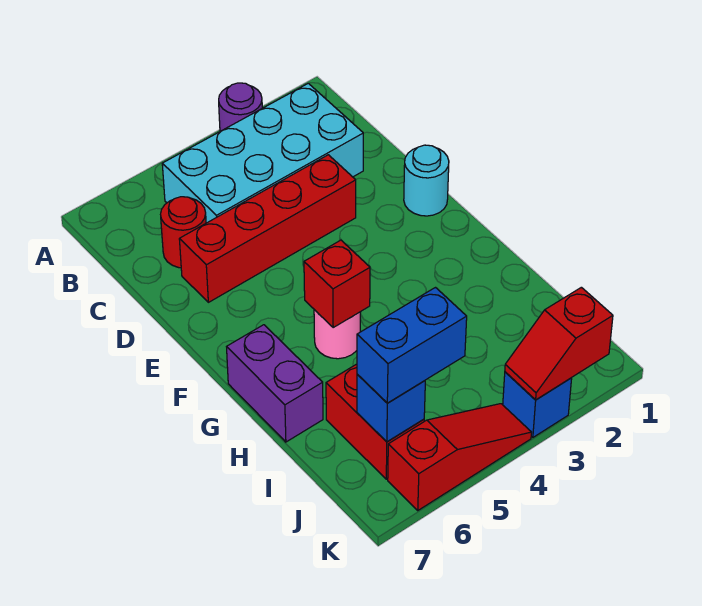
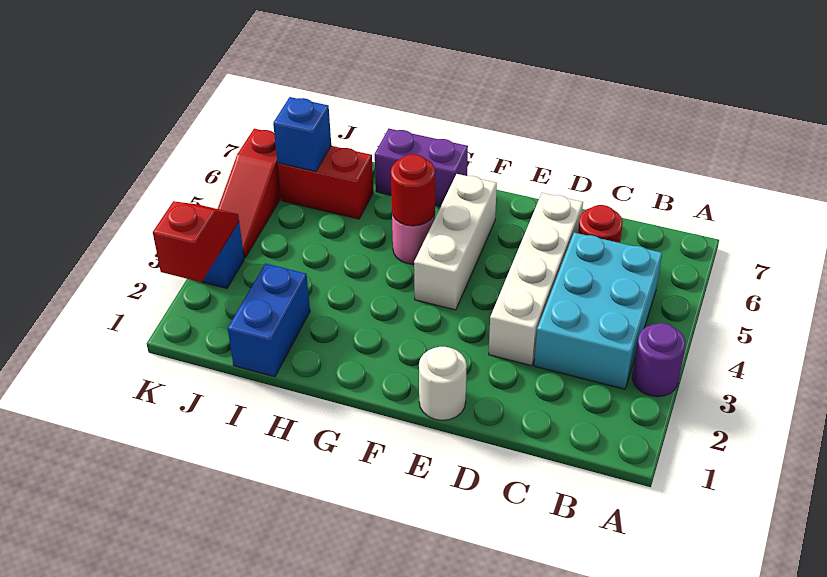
cyan brick B2:C5 level 1 -> cyan brick B3:C5 level 1
red brick D3:D6 level 1 -> white brick D3:D6 level 1
cyan round brick E1 level 1 -> white round brick E1 level 1
none -> white brick F4:F6 level 1
red brick G5 level 2 -> red round brick G5 level 2
blue brick J5:J6 level 3 -> blue brick I1:I2 level 1

